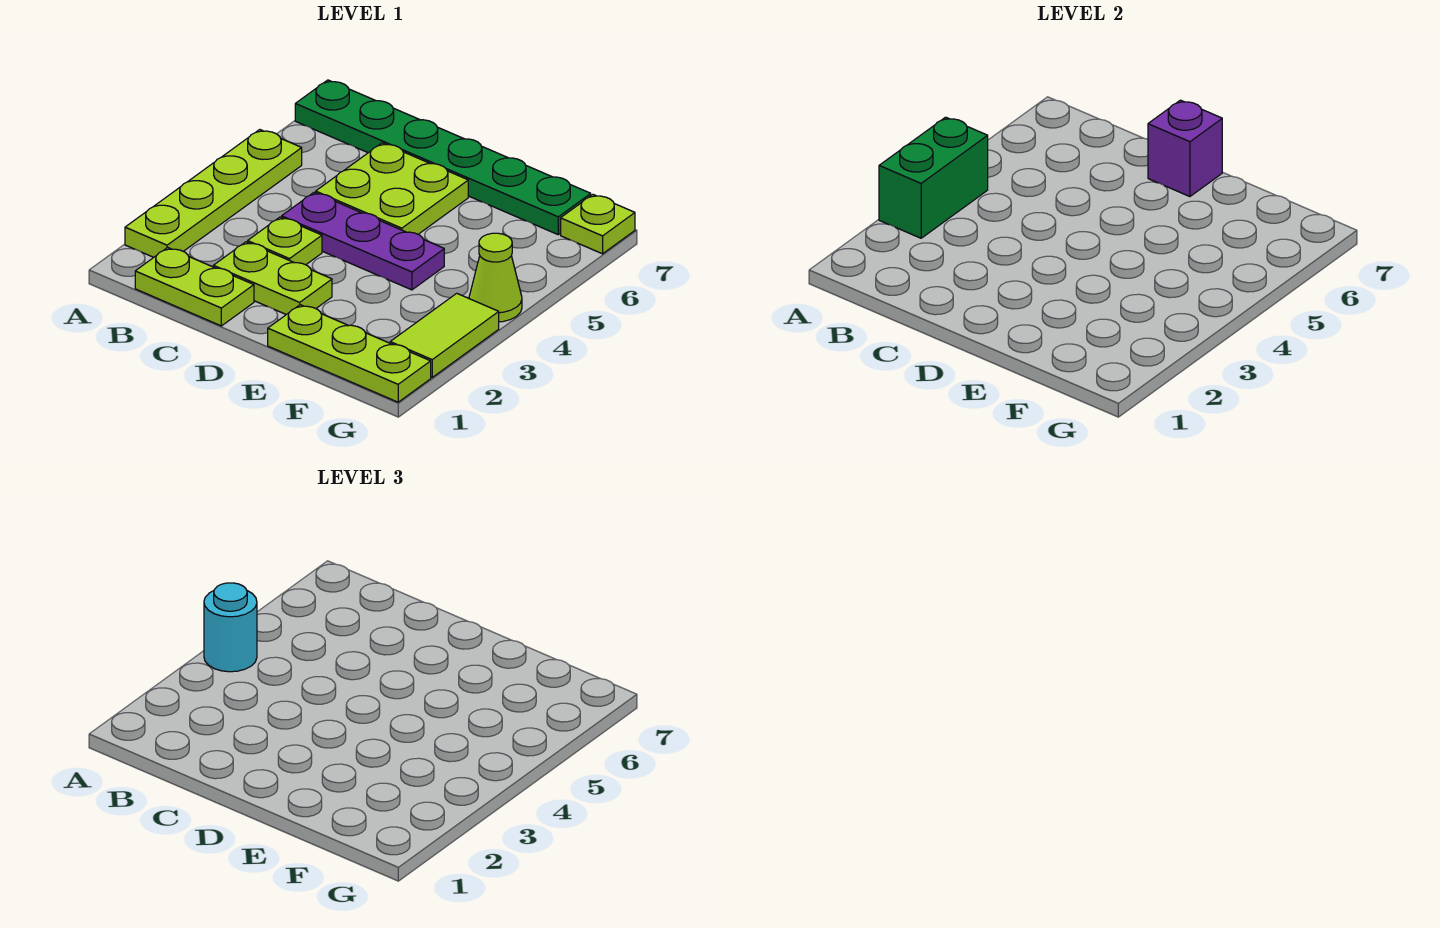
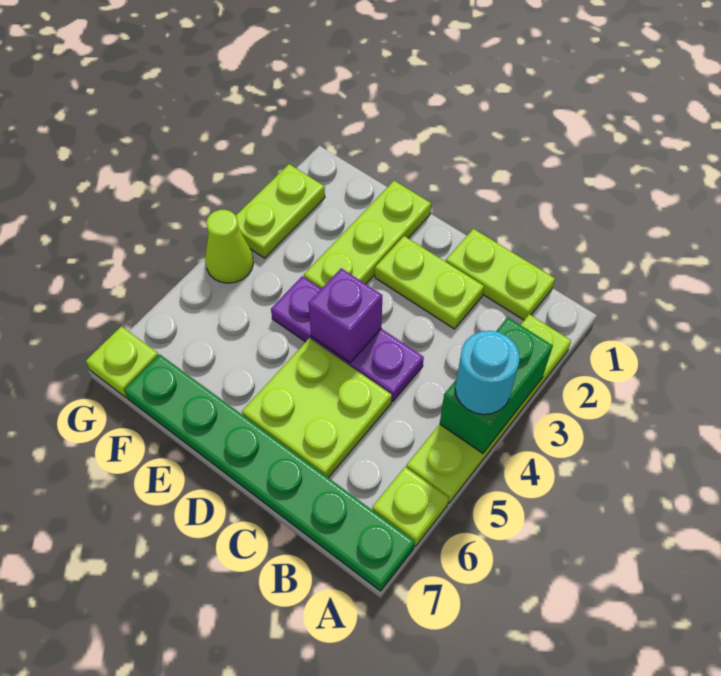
lime plate C3 level 1 -> lime plate A6 level 1
purple brick D7 level 2 -> purple brick D4 level 2
lime plate E1:G1 level 1 -> lime plate E1:E3 level 1
lime tile G2:G3 level 1 -> lime plate G2:G3 level 1

